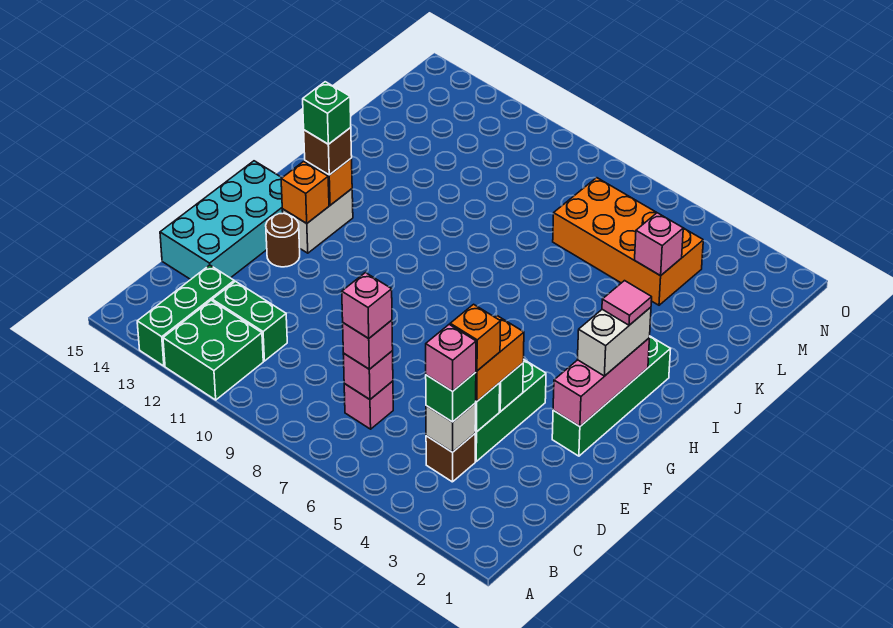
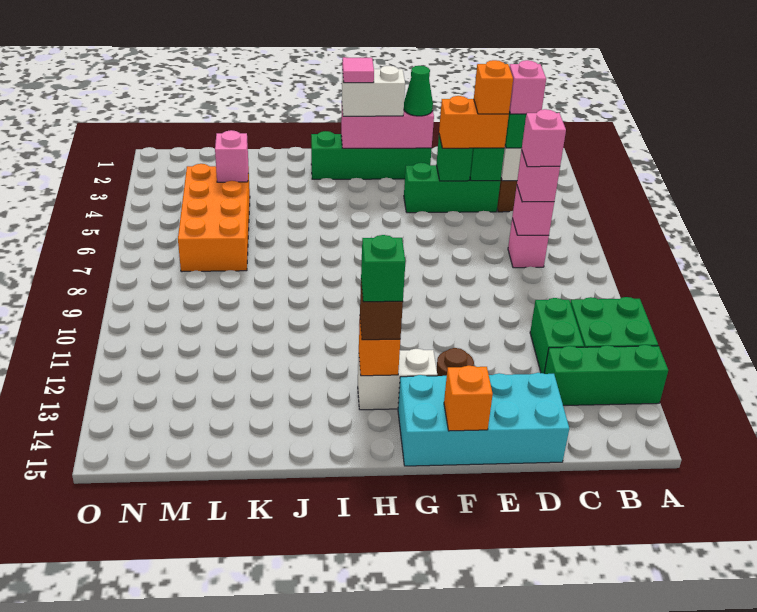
none -> green cone F2 level 3
orange brick G13 level 2 -> orange brick F15 level 2

